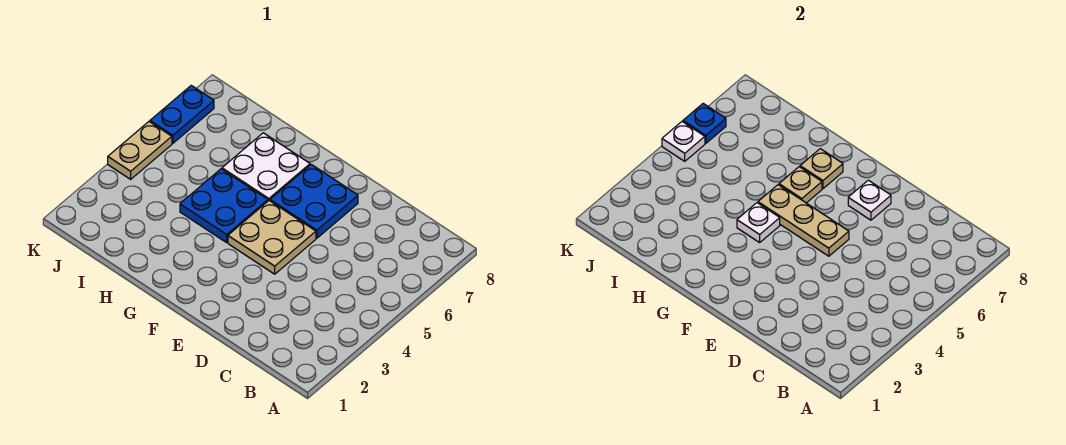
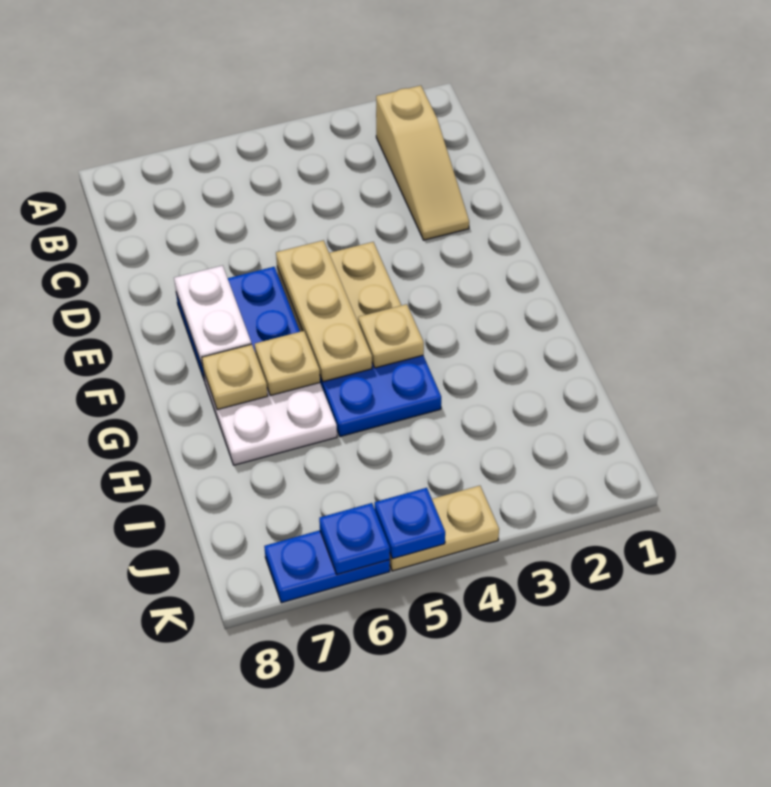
none -> tan slope B2:D2 level 1 top B
white plate E7 level 2 -> white plate E7:F7 level 2
white plate G4 level 2 -> tan plate G4 level 2
white plate K5 level 2 -> blue plate K5 level 2

